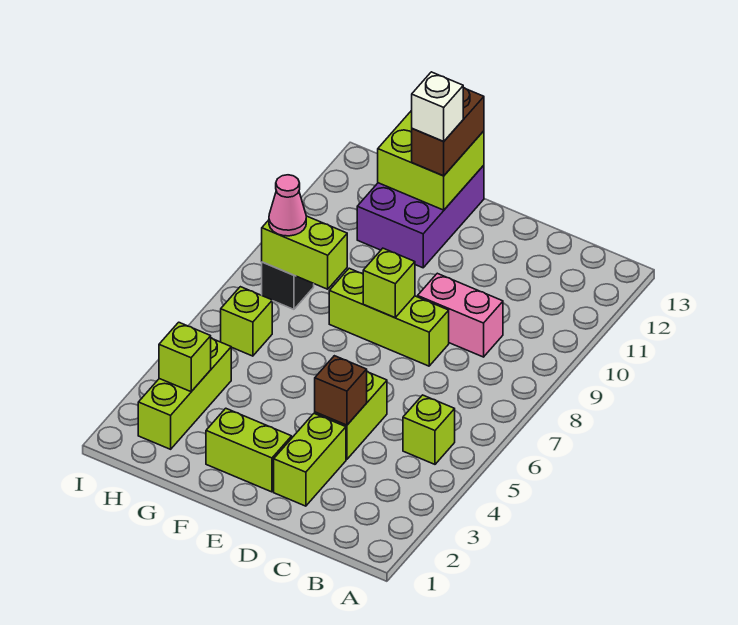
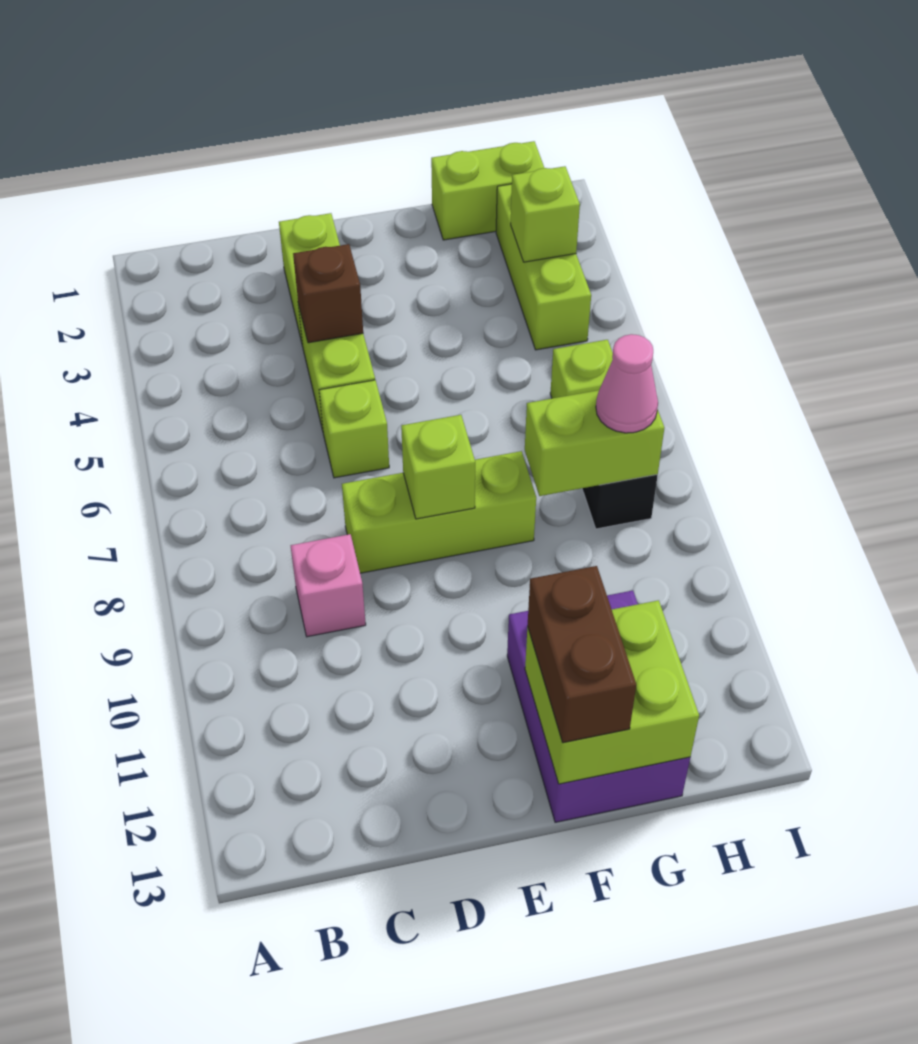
lime brick B5 level 1 -> lime brick D6 level 1
pink brick C9:D9 level 1 -> pink brick C9 level 1
lime brick E2:F2 level 1 -> lime brick G1:H1 level 1
white brick F12 level 4 -> none

